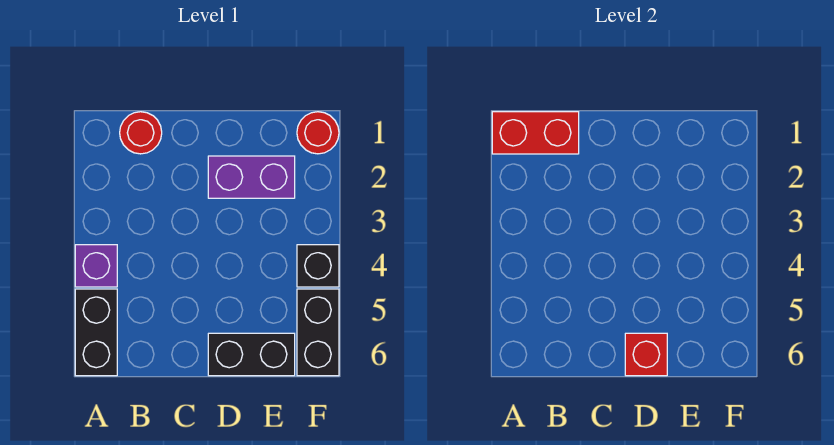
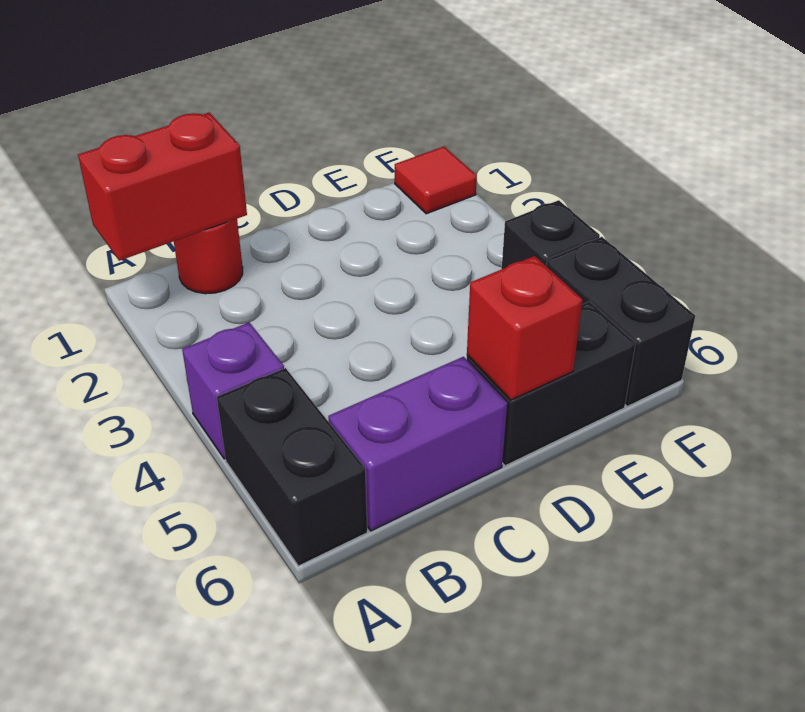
purple brick D2:E2 level 1 -> purple brick B6:C6 level 1
red round brick F1 level 1 -> red tile F1 level 1

